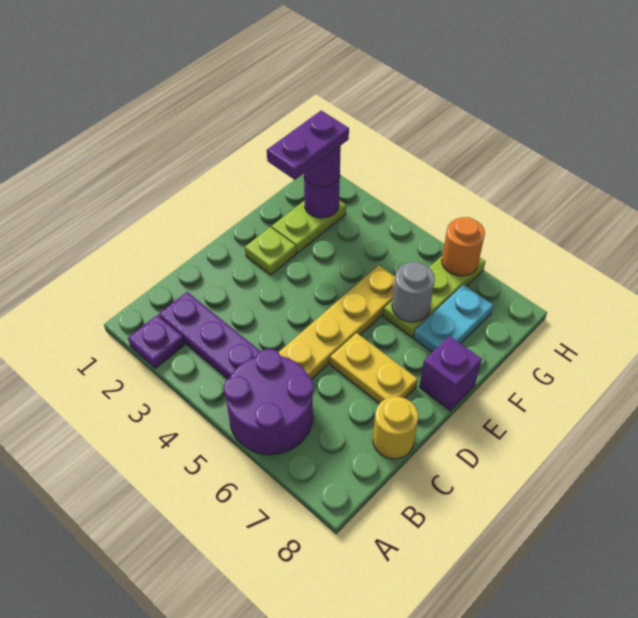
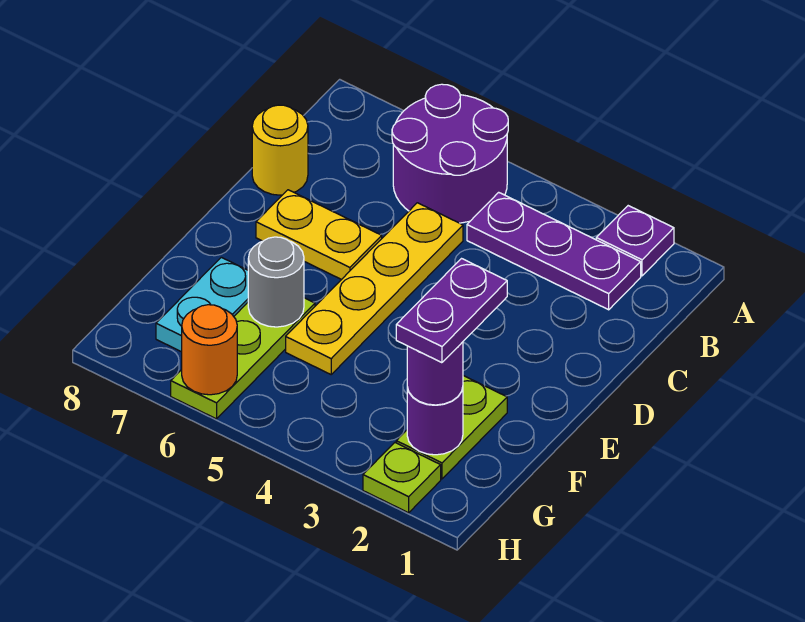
lime plate E2 level 1 -> lime plate H2 level 1
purple brick E8 level 1 -> none

